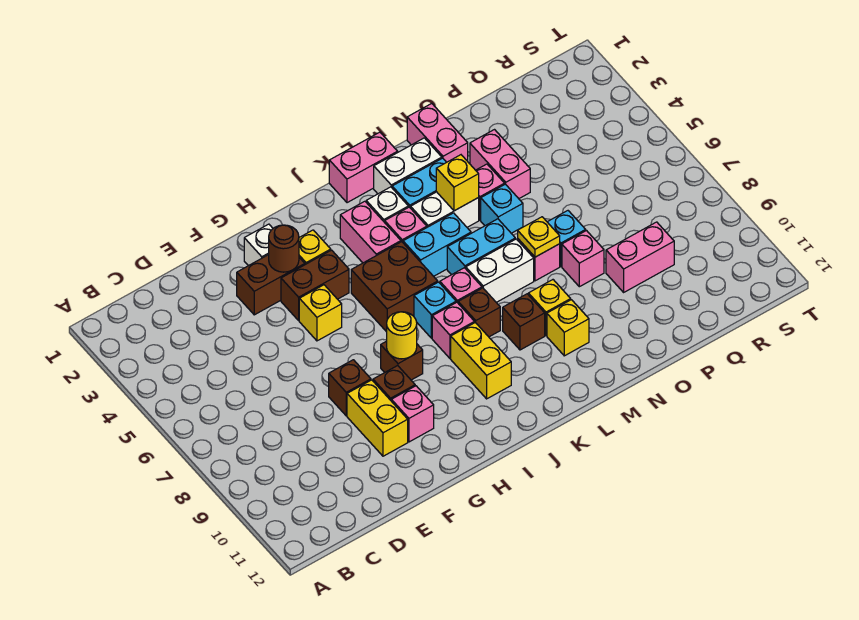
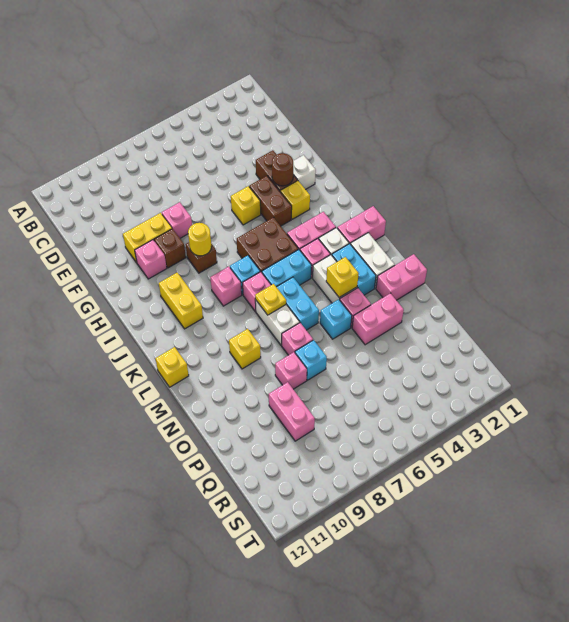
brown brick F8 level 1 -> pink brick F8 level 1
yellow brick J9:J10 level 1 -> yellow brick I10:J10 level 1
pink brick K1:L1 level 1 -> pink brick K1:K2 level 1
cyan brick K5:L5 level 1 -> cyan brick K5:K6 level 1
brown brick K8 level 1 -> none
brown brick L9 level 1 -> none
yellow brick M10 level 1 -> yellow brick L12 level 1
yellow plate N7 level 2 -> yellow plate L7 level 2

